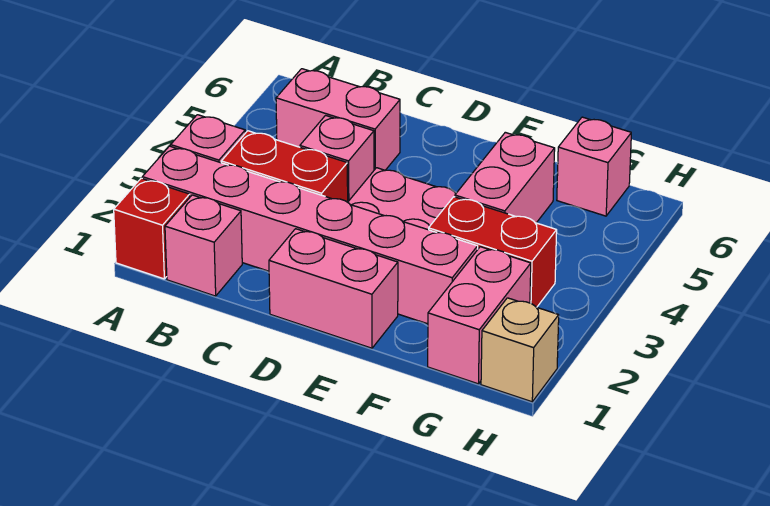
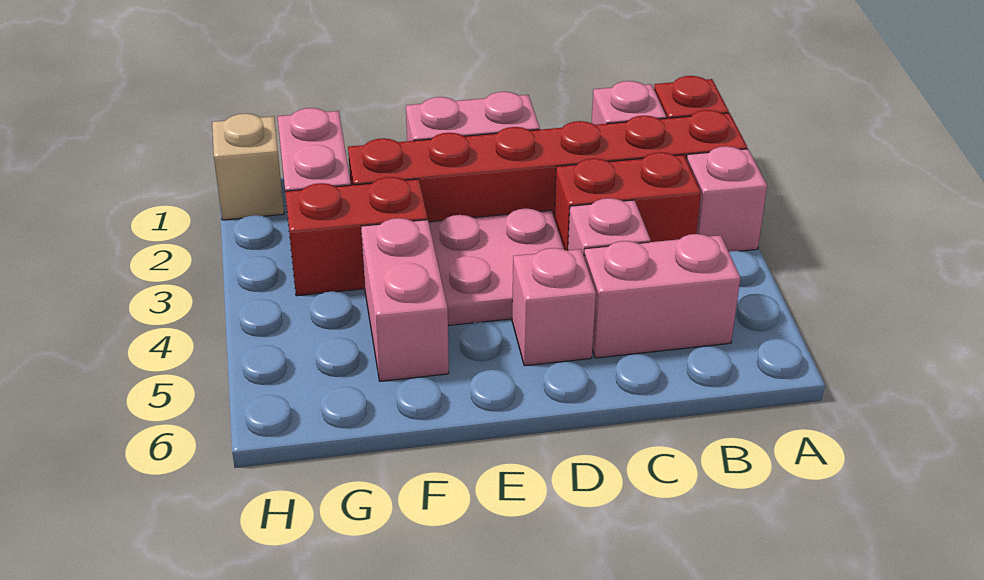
pink brick A2:F2 level 1 -> red brick A2:F2 level 1
pink brick G6 level 1 -> pink brick D5 level 1

